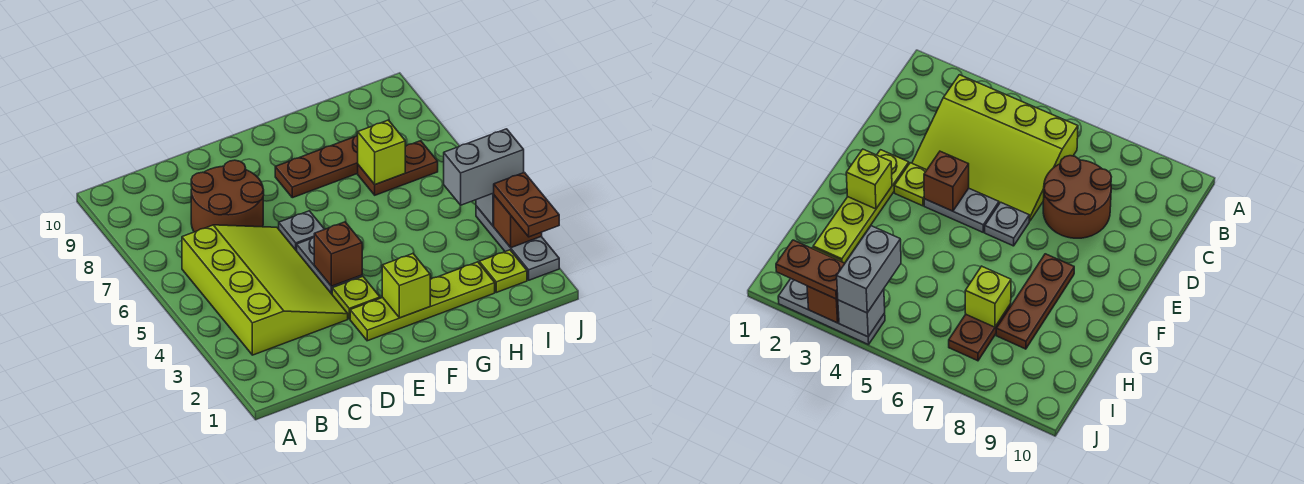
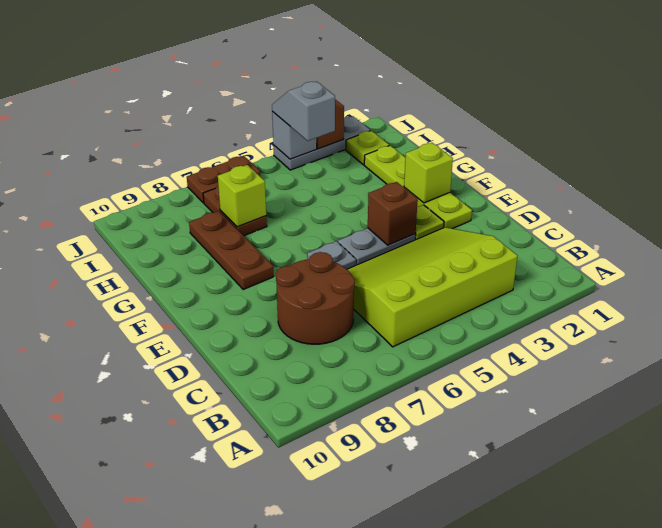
grey brick I4:J4 level 3 -> grey slope I4:J4 level 3 top I
brown plate J2:J3 level 3 -> brown plate J6:J7 level 1

